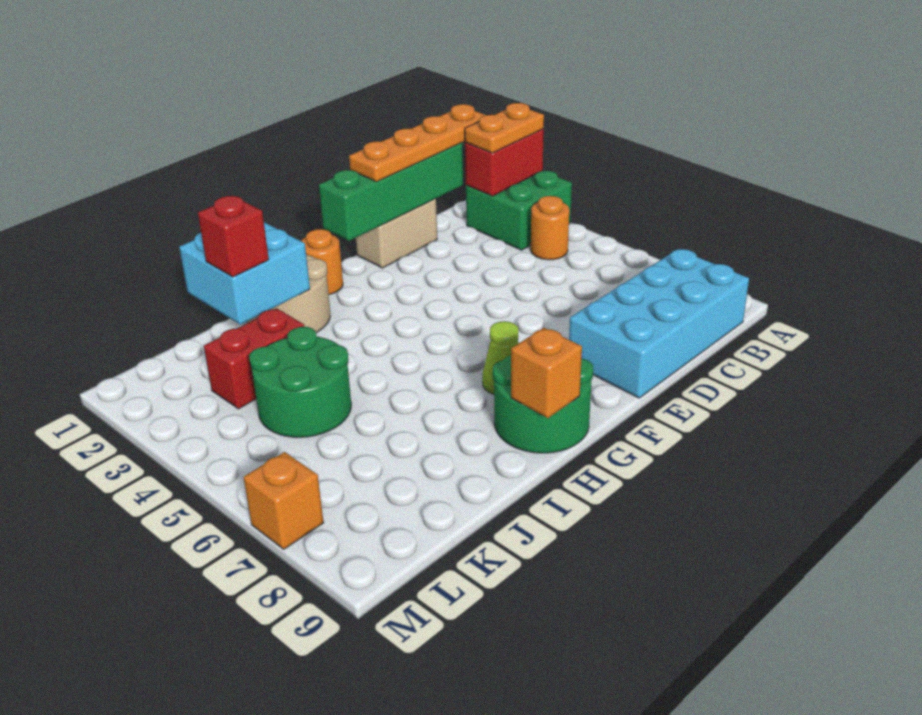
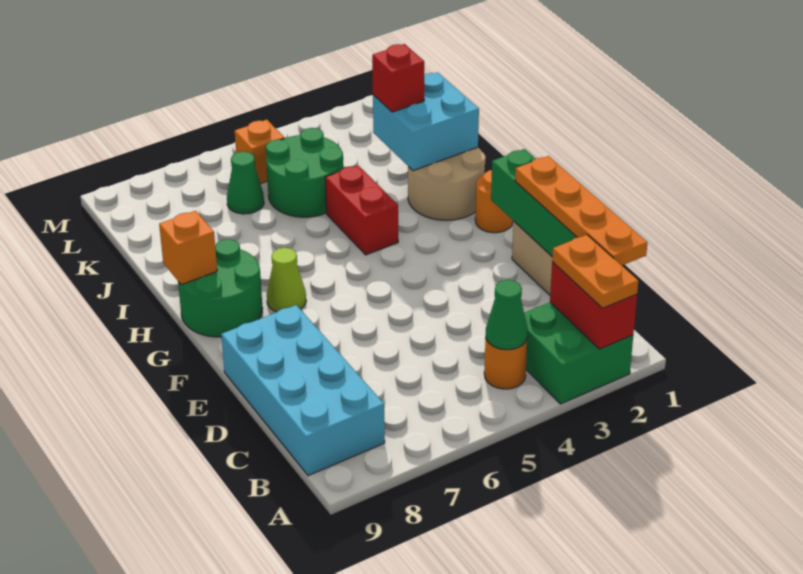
none -> green cone B4 level 2
red brick J3:K3 level 1 -> red brick H4:I4 level 1
none -> green cone K6 level 1
orange brick M7 level 1 -> orange brick L5 level 1

